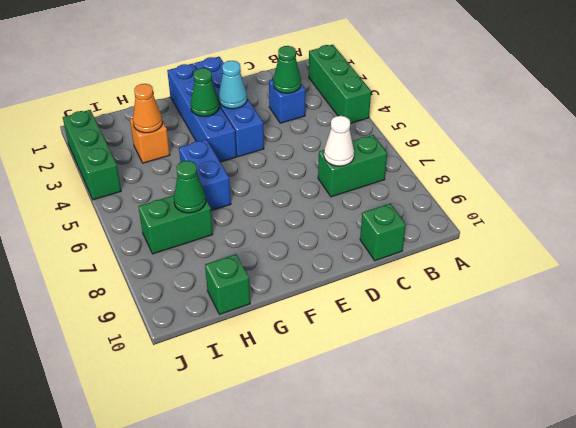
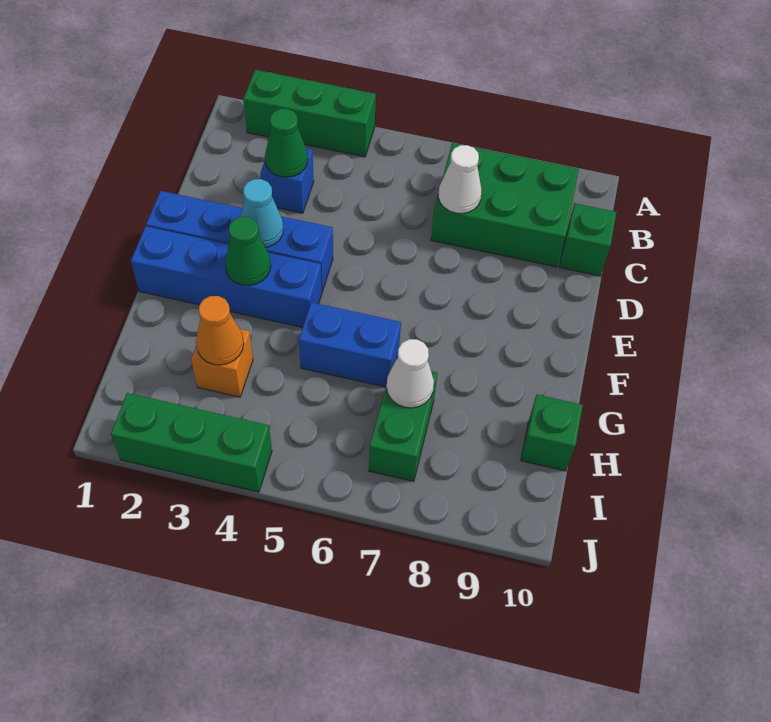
green brick B7:C7 level 1 -> green brick B7:C9 level 1
green cone H7 level 2 -> white cone H7 level 2

